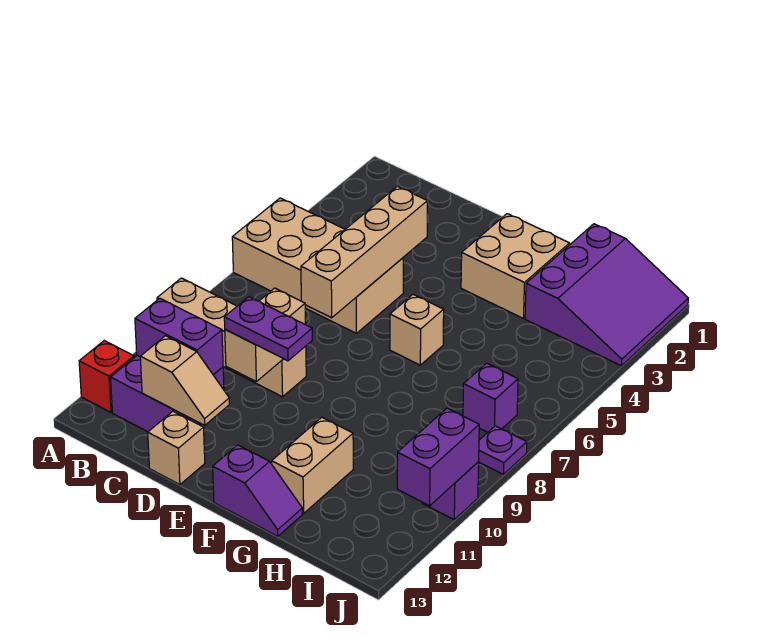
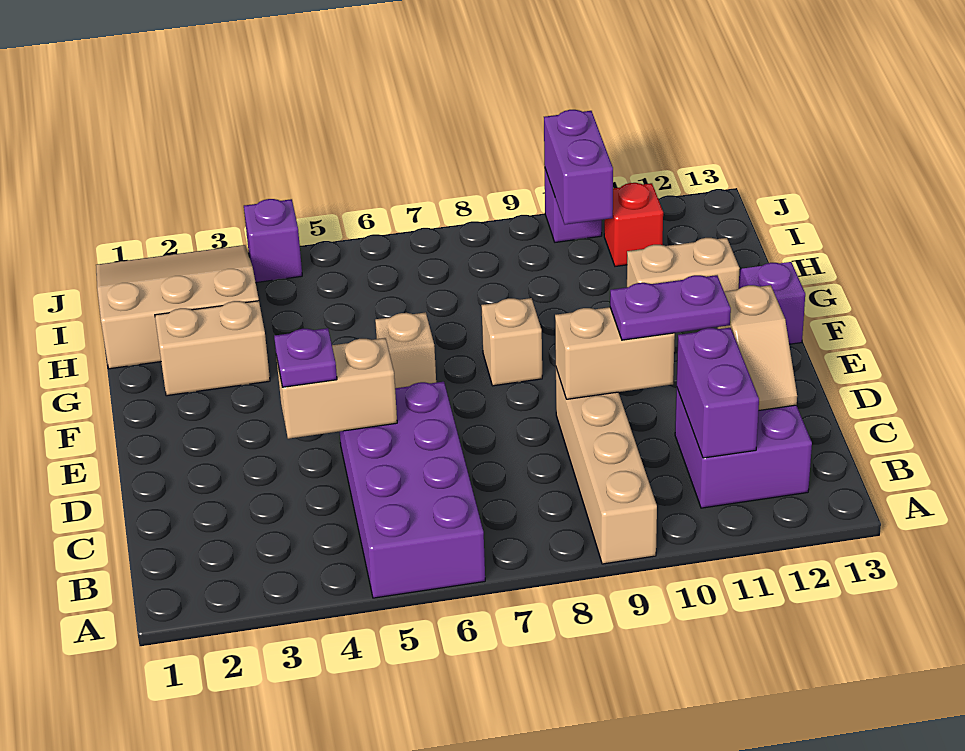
tan brick A5:D6 level 1 -> purple brick A5:D6 level 1
red brick A12 level 1 -> red brick I11 level 1
tan slope C12:D12 level 2 top C -> tan slope C12:D12 level 2 top D
tan brick D4:D7 level 2 -> tan brick D4:D5 level 2
purple plate D10:E10 level 3 -> purple plate D10:D11 level 3
tan brick D13 level 1 -> tan brick F8 level 1
tan brick F2:G3 level 1 -> tan brick G2:G3 level 1
purple slope H1:J3 level 1 top H -> tan slope H1:J3 level 1 top H
purple brick I7 level 1 -> purple brick J4 level 1
purple plate J8 level 1 -> purple plate D4 level 3
purple brick J10:J11 level 2 -> purple brick I10:J10 level 2

